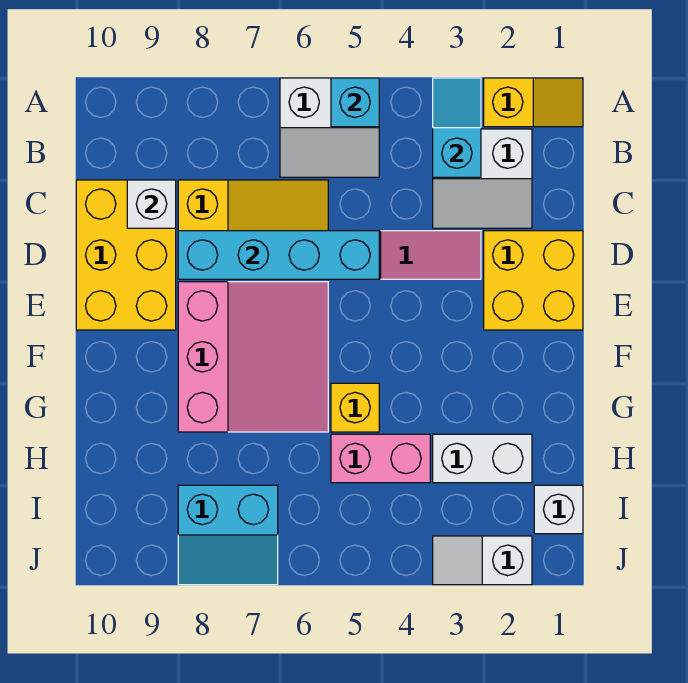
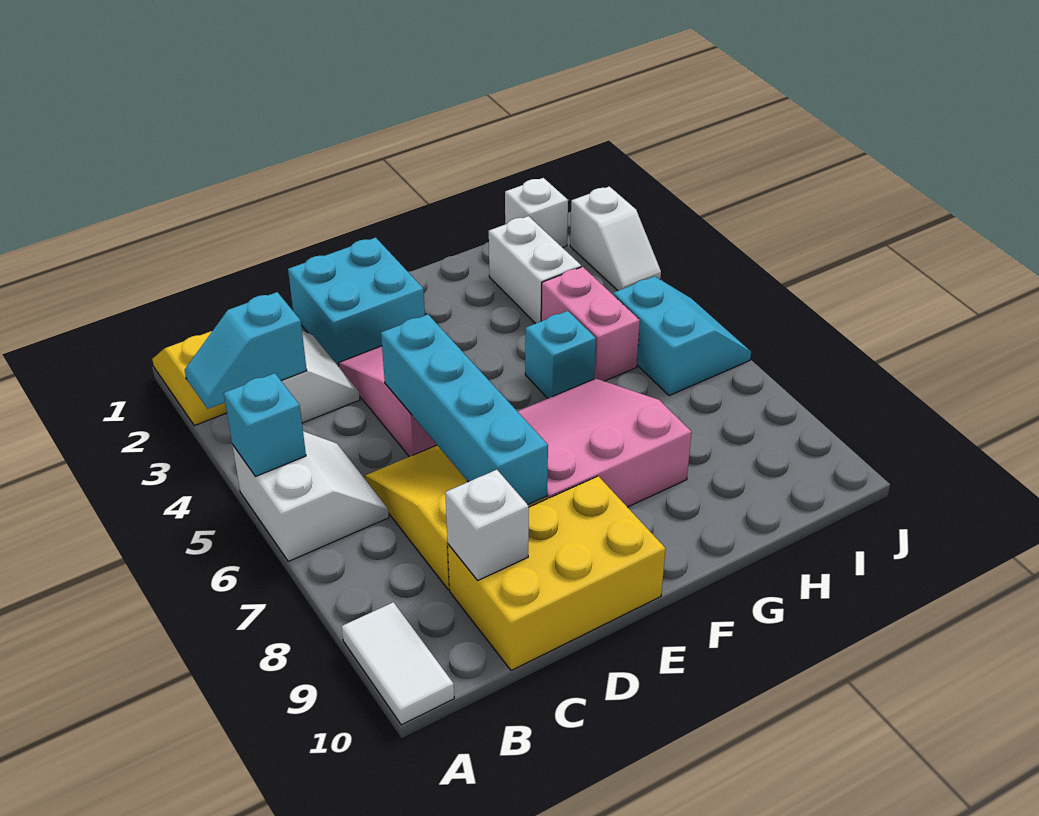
none -> white tile A9:A10 level 1
yellow brick D1:E2 level 1 -> cyan brick D1:E2 level 1
yellow brick G5 level 1 -> cyan brick G5 level 1
cyan slope I7:J8 level 1 top I -> cyan slope I5:J6 level 1 top I

